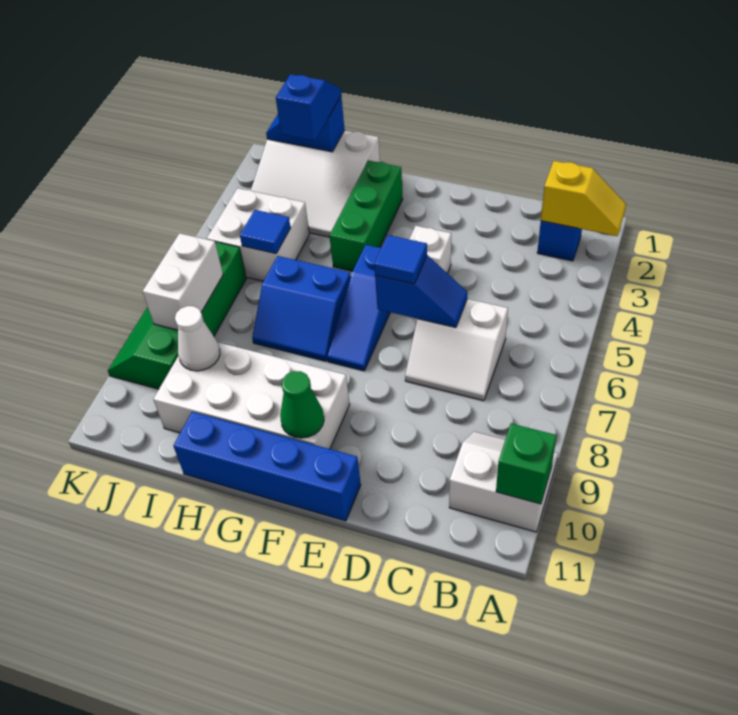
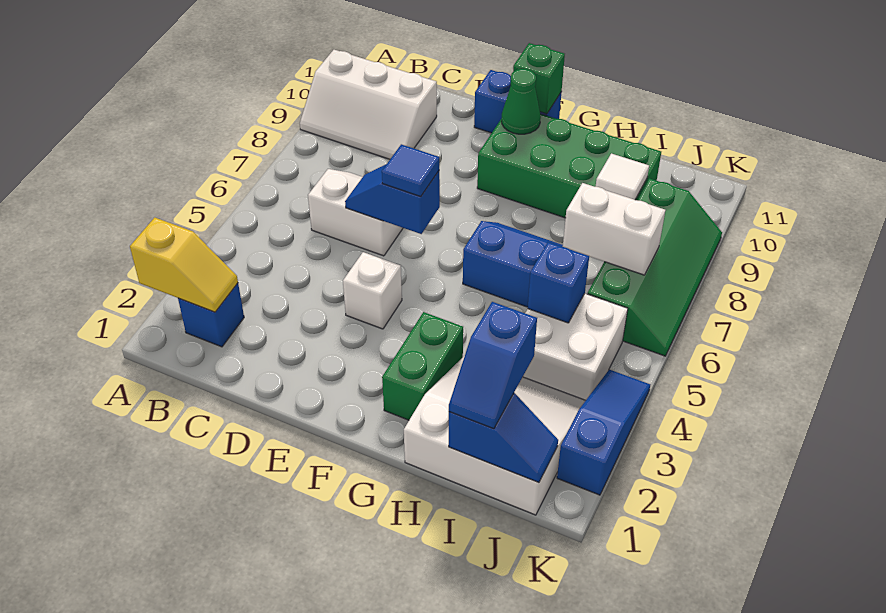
yellow slope A2:B2 level 2 top B -> yellow slope A2:B2 level 2 top A
white slope A9:B10 level 1 top 10 -> white slope A9:C10 level 1 top 10
green brick A10 level 2 -> green brick F11 level 2
blue brick E11:H11 level 1 -> blue brick E11:F11 level 1
blue slope F5:F7 level 1 top 5 -> blue slope K2:K4 level 1 top 2
white brick F9:I10 level 1 -> green brick F9:I10 level 1
green brick G2:G4 level 1 -> green brick G2:G3 level 1
blue tile I5 level 2 -> blue brick I5 level 2
white cone I9 level 2 -> white tile I9 level 2
white brick J7:J8 level 2 -> white brick I7:J7 level 2

